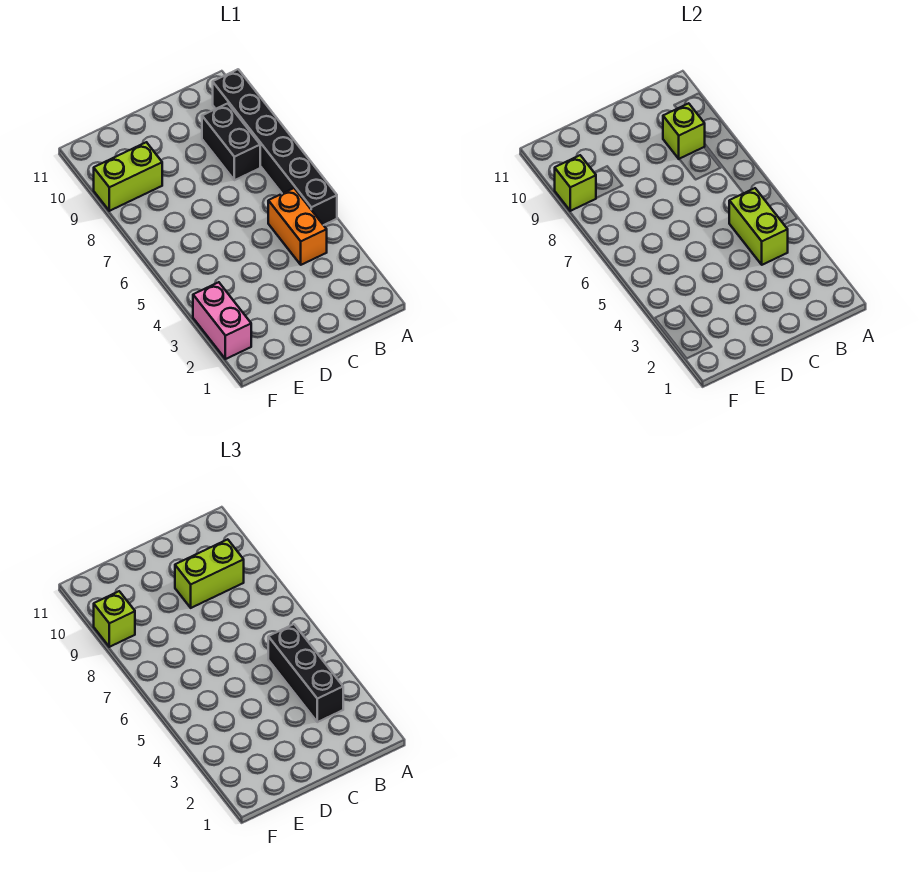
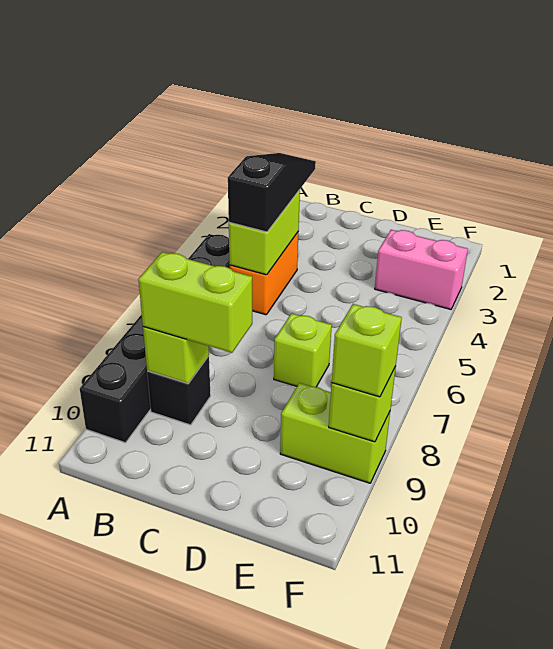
black brick B3:B5 level 3 -> black slope B3:B5 level 3 top 5
black brick B8:B9 level 1 -> black brick B9 level 1
none -> lime brick D7 level 1
pink brick F2:F3 level 1 -> pink brick E3:F3 level 1

